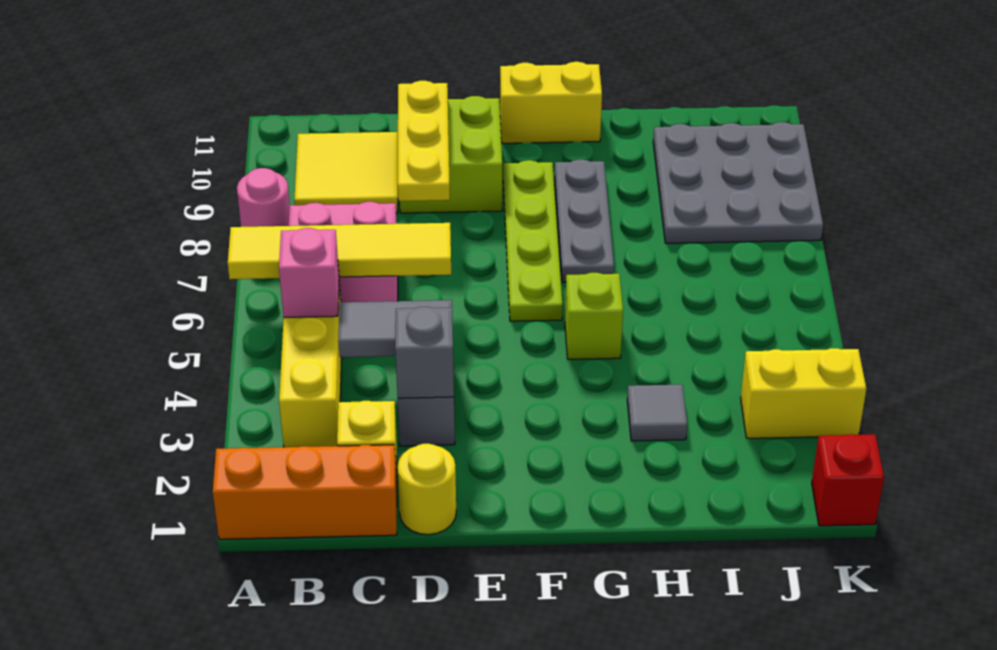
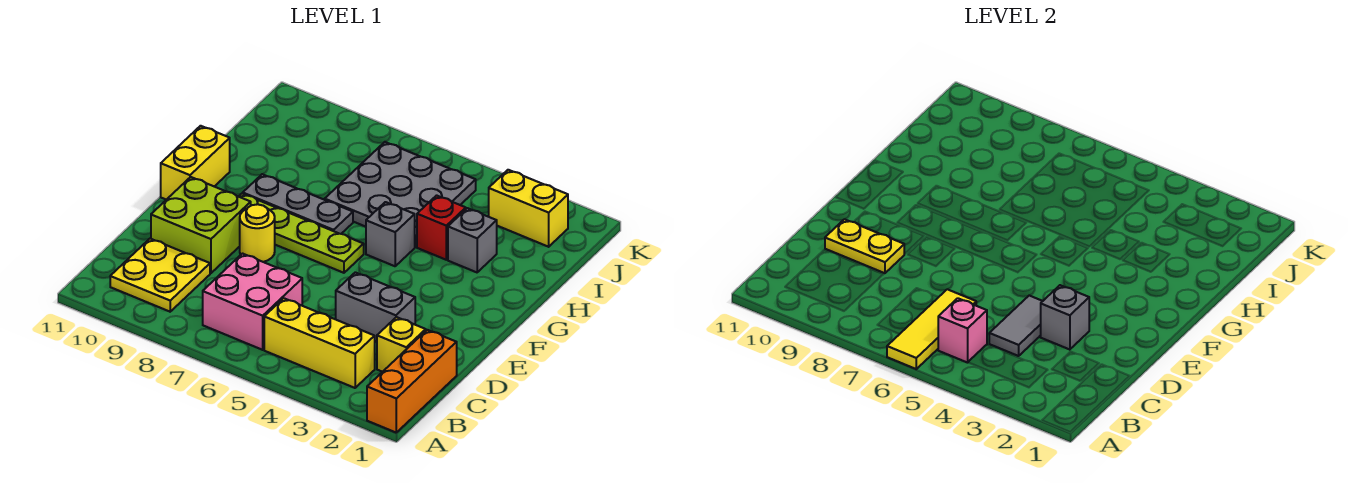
yellow tile A6:D6 level 2 -> yellow tile A6:C6 level 2
pink round brick A8 level 1 -> none
yellow tile B9:C10 level 1 -> yellow plate B9:C10 level 1
yellow round brick D1 level 1 -> yellow round brick E8 level 1
yellow plate D8:D10 level 2 -> yellow plate D9:D10 level 2
lime brick G5 level 1 -> grey brick G5 level 1
grey tile H3 level 1 -> grey brick H3 level 1
grey plate I8:K10 level 1 -> grey plate H5:J7 level 1
yellow brick J3:K3 level 1 -> yellow brick J2:J3 level 1
red brick K1 level 1 -> red brick H4 level 1

